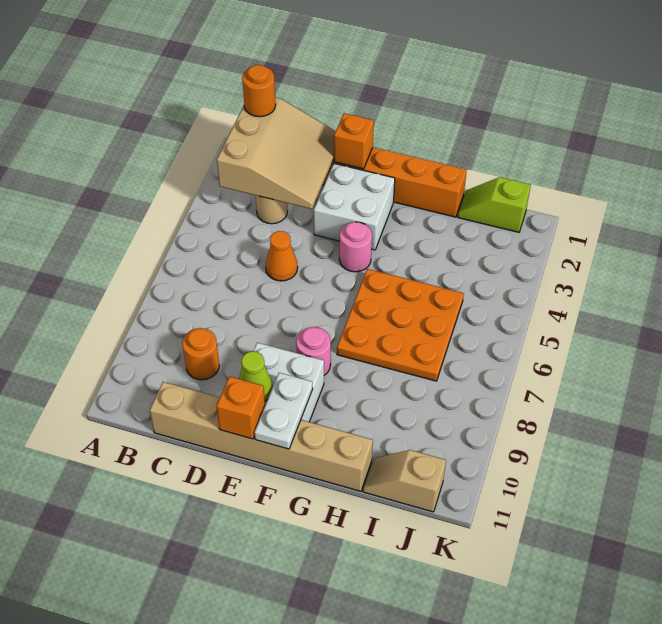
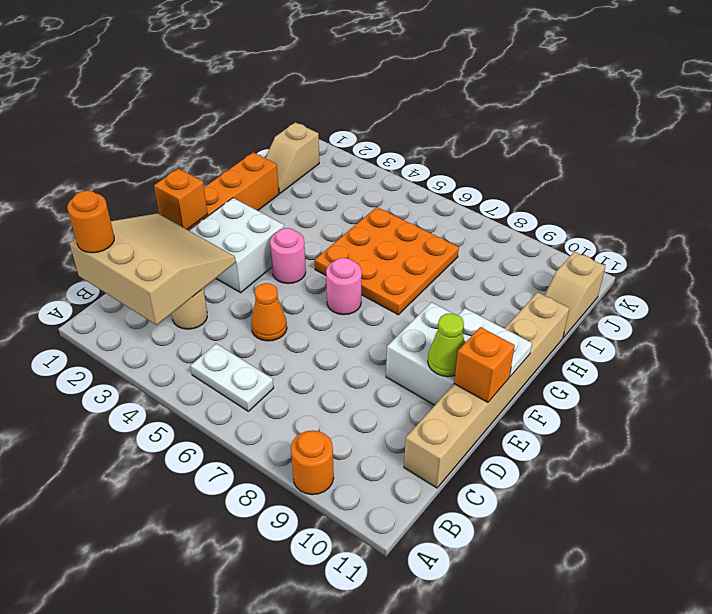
none -> white plate B5:B6 level 1
orange round brick C9 level 1 -> orange round brick A9 level 1
pink round brick F8 level 1 -> pink round brick F6 level 1
lime slope I1:J1 level 1 top J -> tan slope I1:J1 level 1 top J

